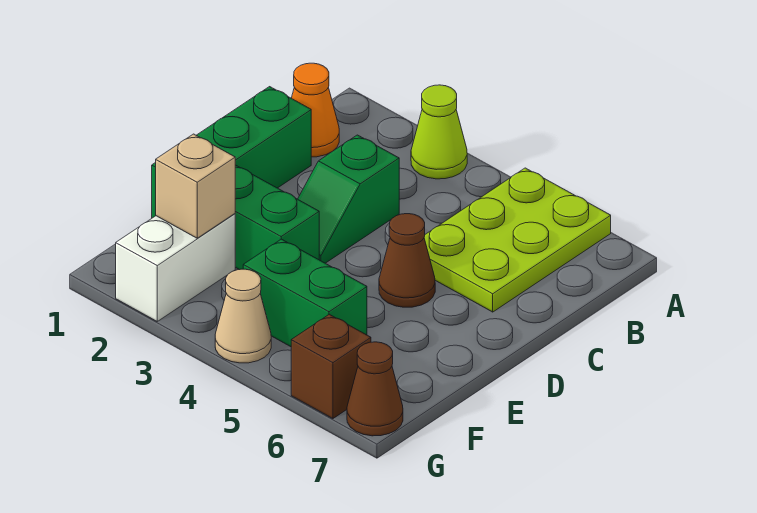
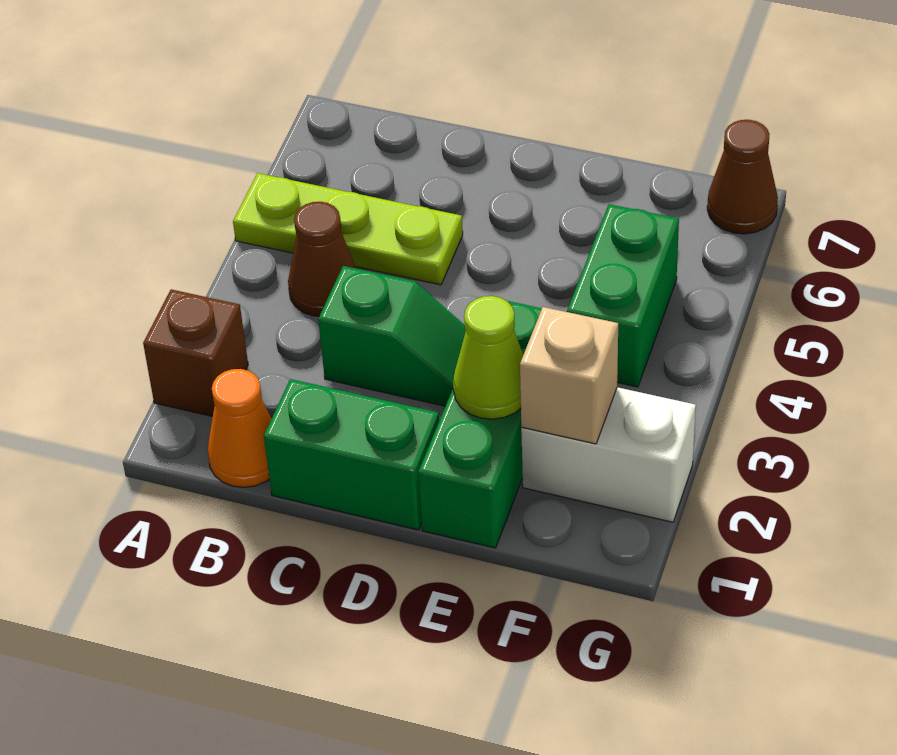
lime cone A3 level 1 -> lime cone E2 level 2
lime plate A5:C6 level 1 -> lime plate A5:C5 level 1
brown cone D5 level 1 -> brown cone B4 level 1
tan cone G4 level 1 -> none
brown brick G6 level 1 -> brown brick A2 level 1

